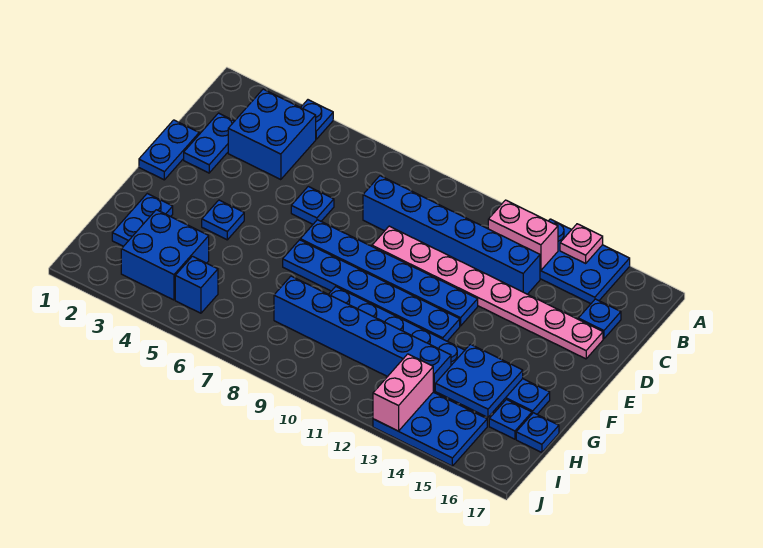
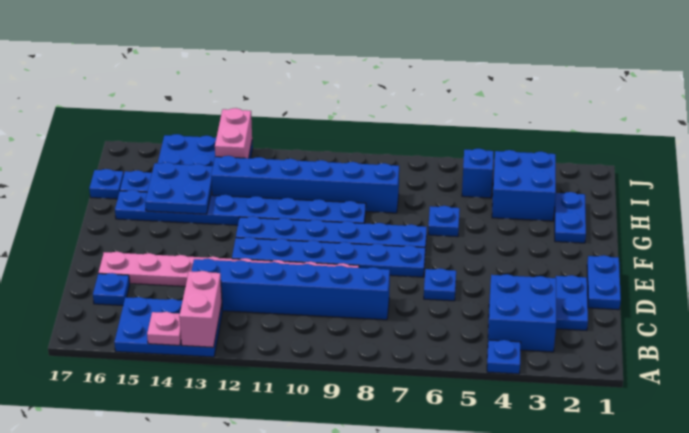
pink brick B12:B13 level 2 -> pink brick A13:B13 level 2
blue plate F4 level 1 -> blue plate G6 level 1

